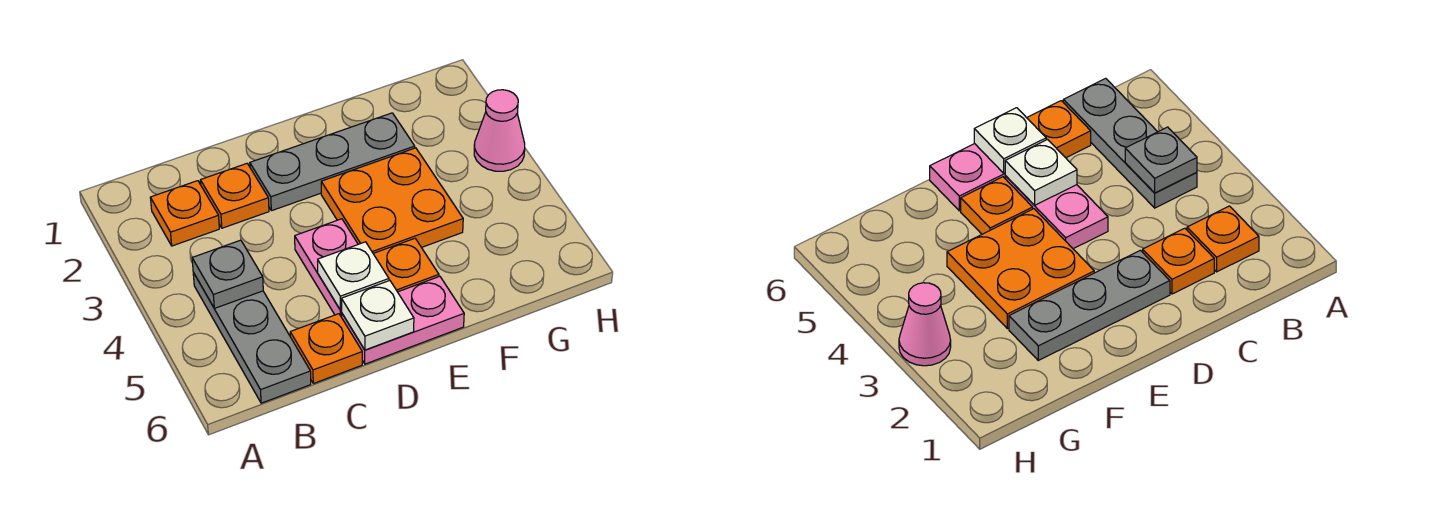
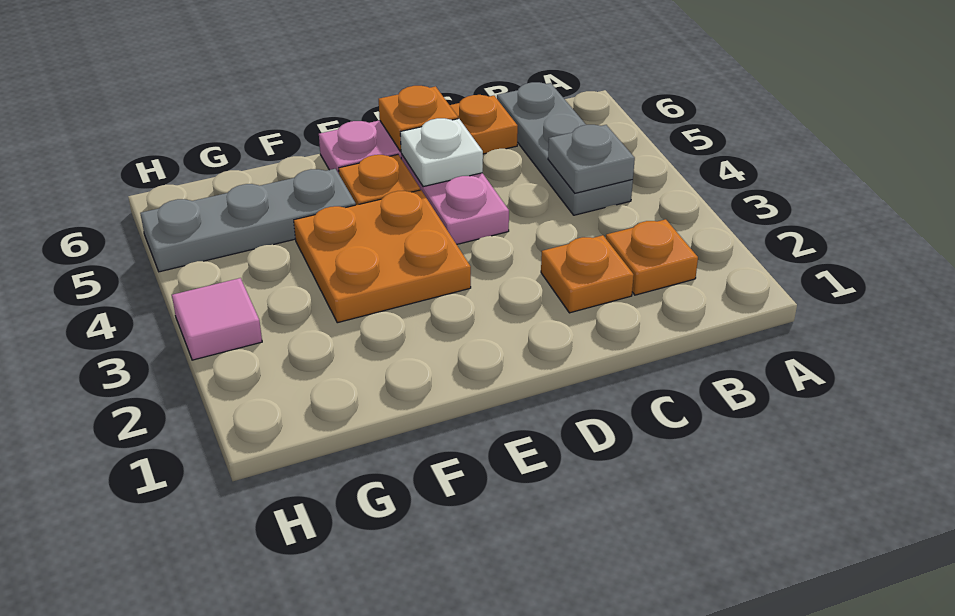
grey plate D2:F2 level 1 -> grey plate F5:H5 level 1
white plate D6 level 2 -> orange plate D6 level 2
pink cone H3 level 1 -> pink tile H3 level 1

